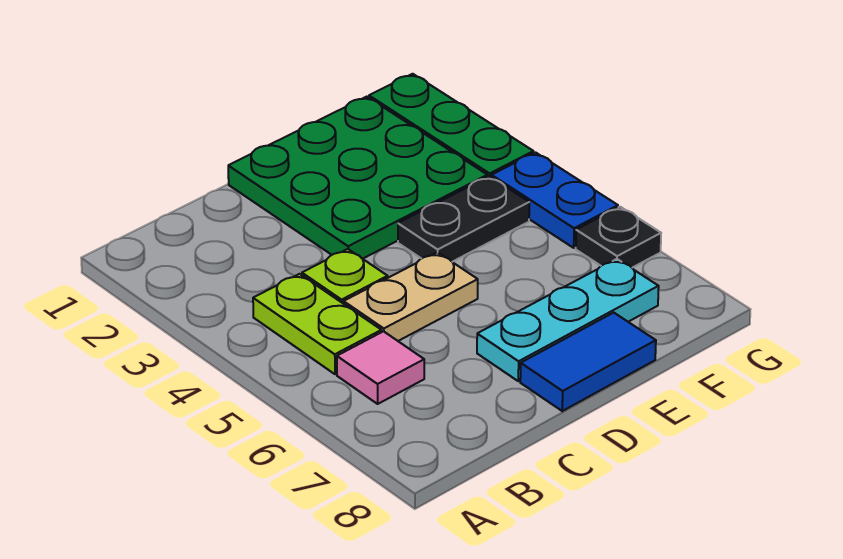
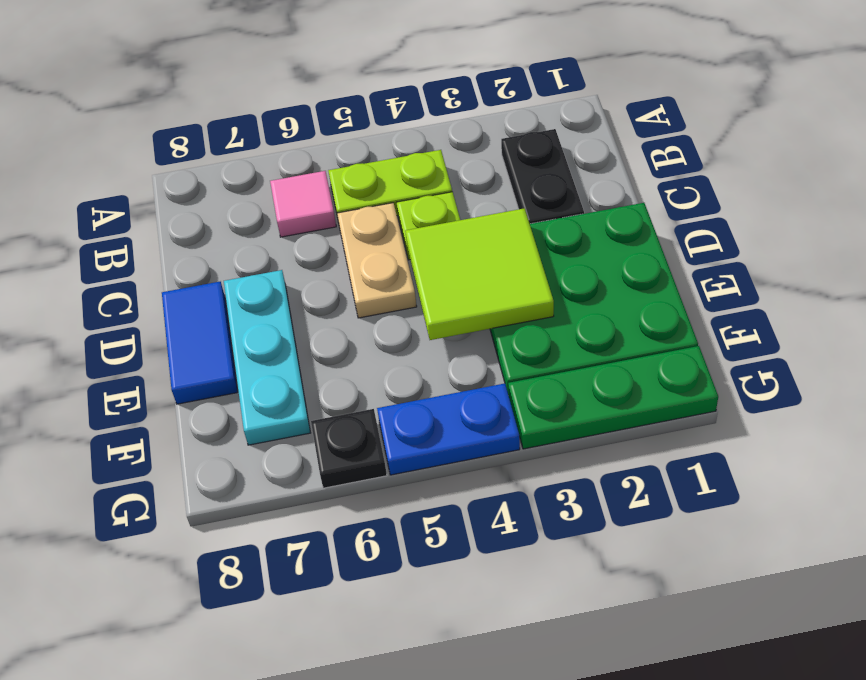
none -> lime tile D3:E4 level 2
black plate E4:F4 level 1 -> black plate B2:C2 level 1

